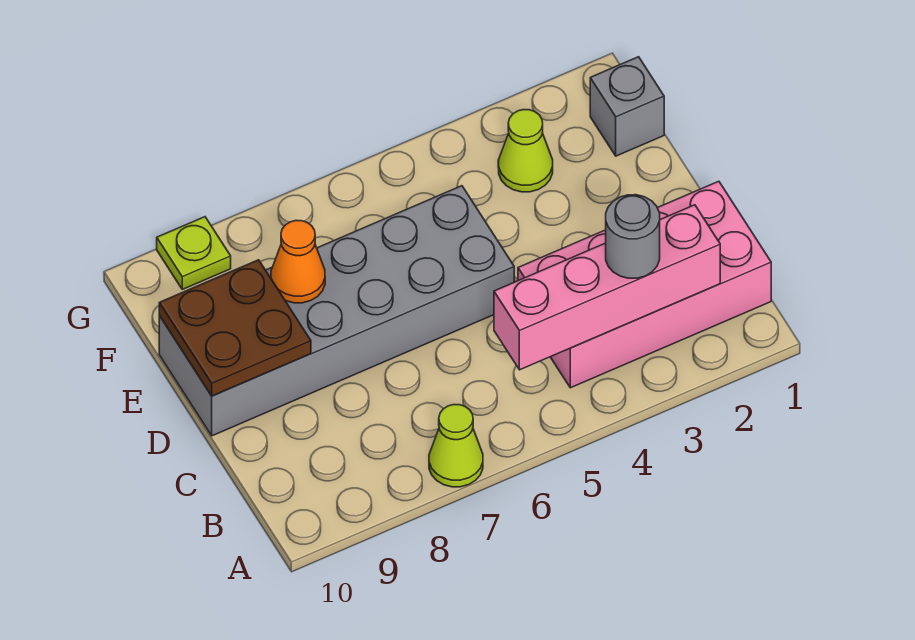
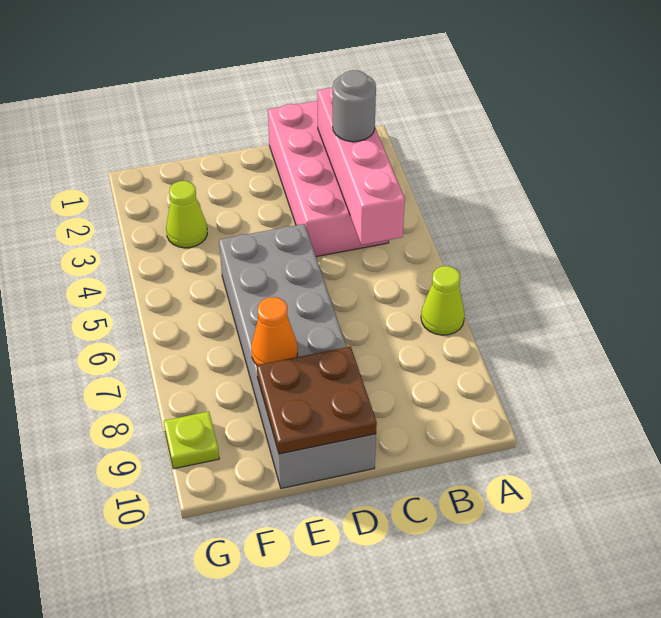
grey brick F1 level 1 -> none

